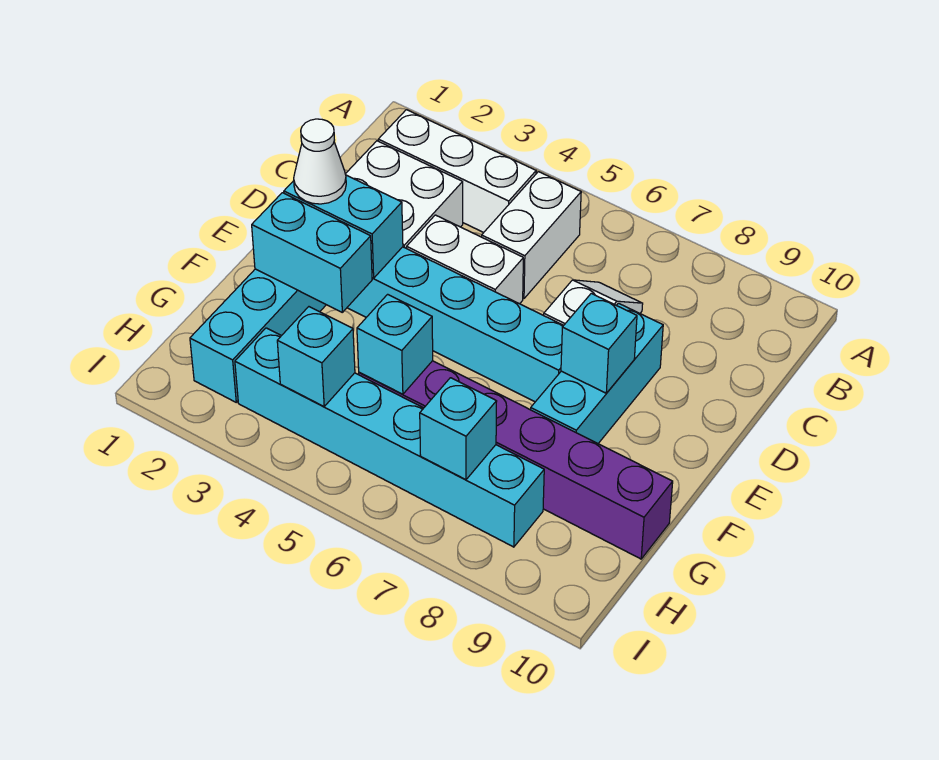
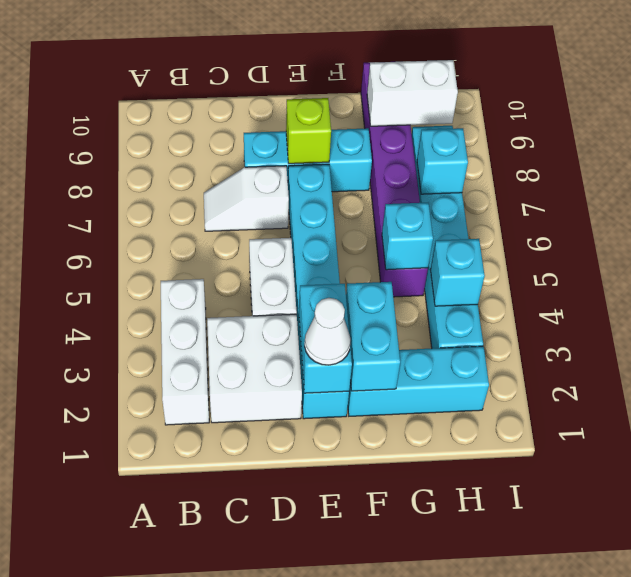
white brick B5:C5 level 1 -> white brick G9:H9 level 2
cyan brick E8 level 2 -> lime brick E8 level 2

